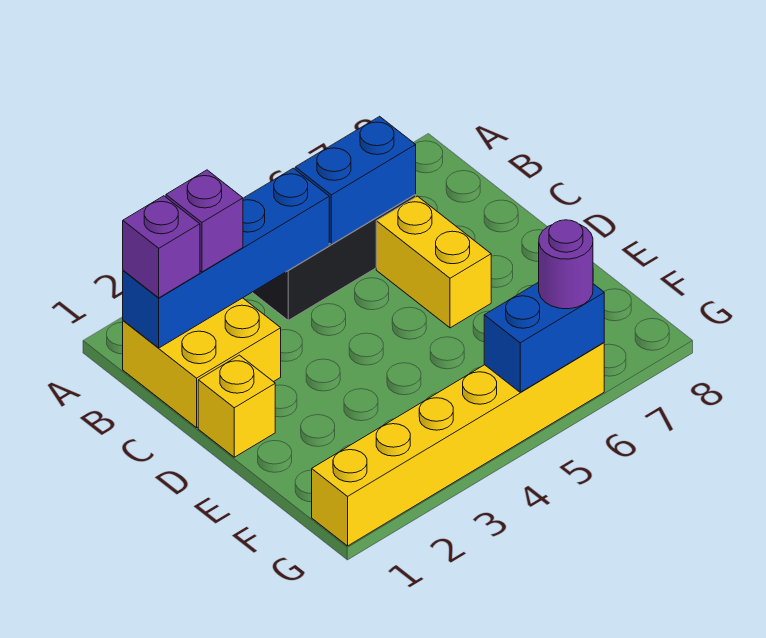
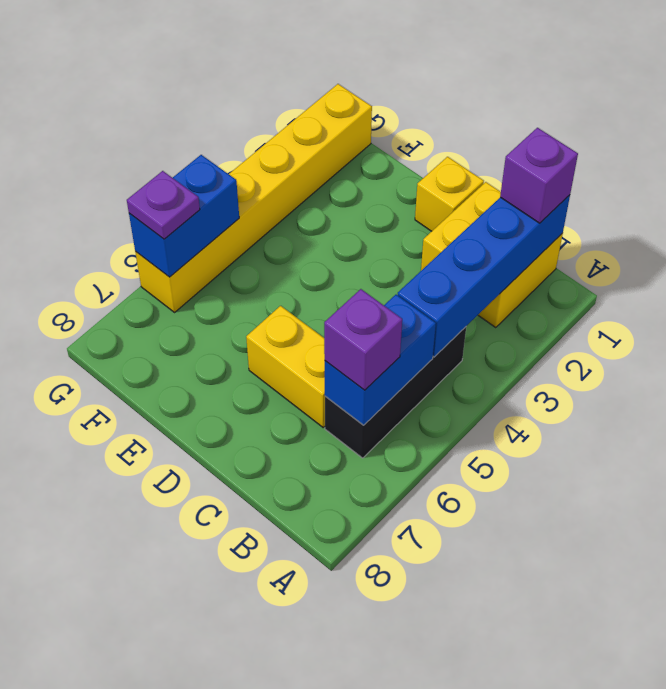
purple brick B2 level 3 -> purple brick B6 level 3
purple round brick G6 level 3 -> purple plate G6 level 3

